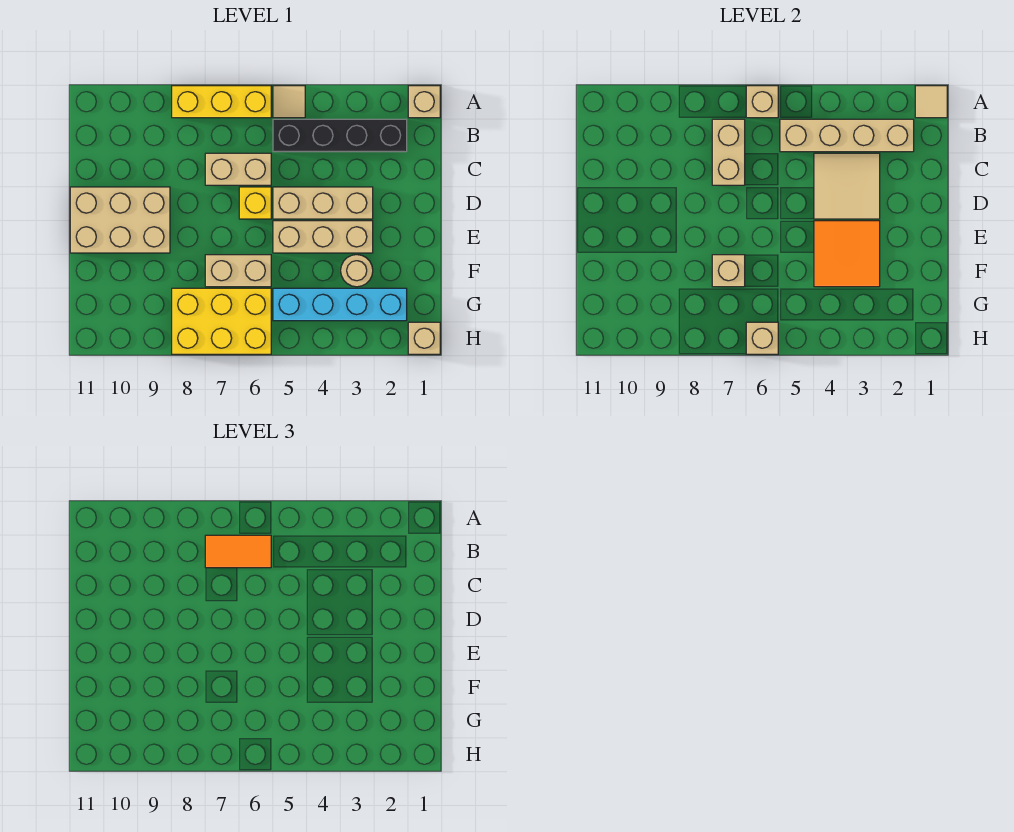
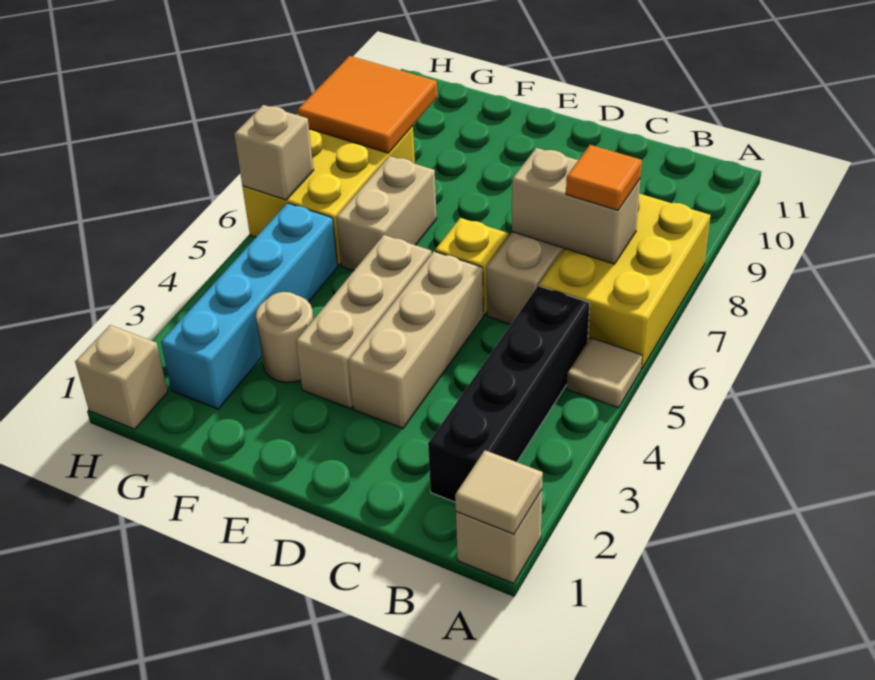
yellow brick A6:A8 level 1 -> yellow brick A6:B8 level 1
tan brick A6 level 2 -> none
tan brick B2:B5 level 2 -> none
orange tile B6:B7 level 3 -> orange tile B7 level 3
tan tile C3:D4 level 2 -> none
tan brick D9:E11 level 1 -> none
orange tile E3:F4 level 2 -> orange tile G8:H9 level 2
tan brick F7 level 2 -> none

